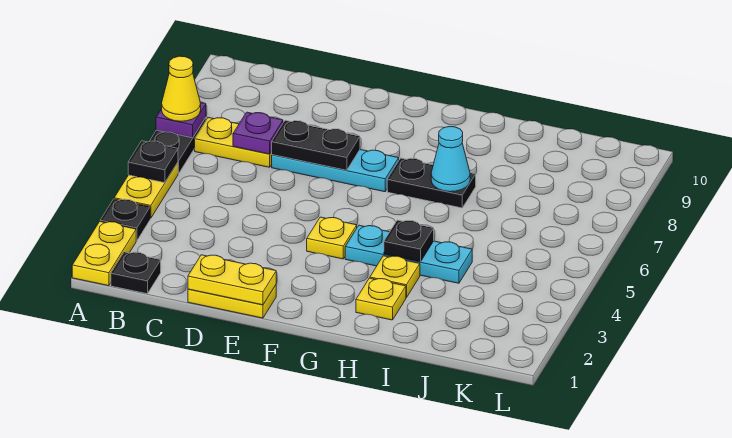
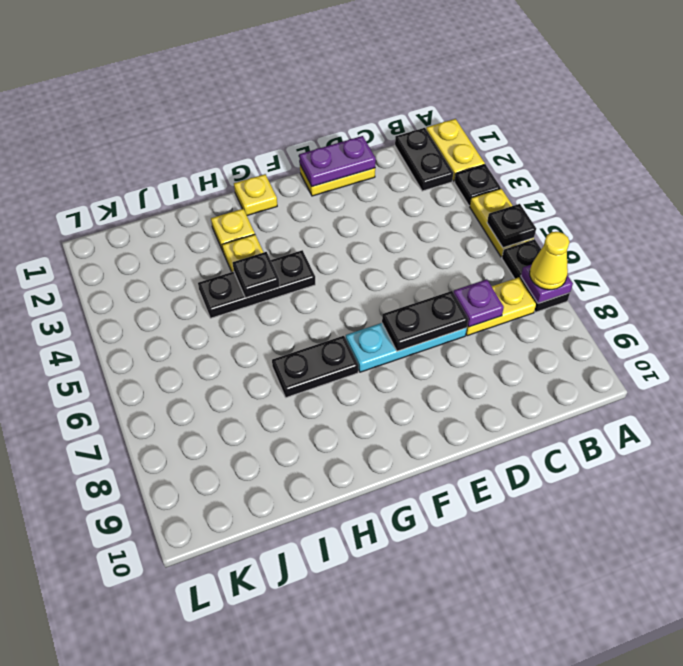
black plate B1 level 1 -> black plate B1:B2 level 1
yellow plate D1:E1 level 2 -> purple plate D1:E1 level 2
yellow plate F4 level 1 -> yellow plate G1 level 1
cyan plate G4:I4 level 1 -> black plate G4:I4 level 1
cyan cone H7 level 2 -> none

